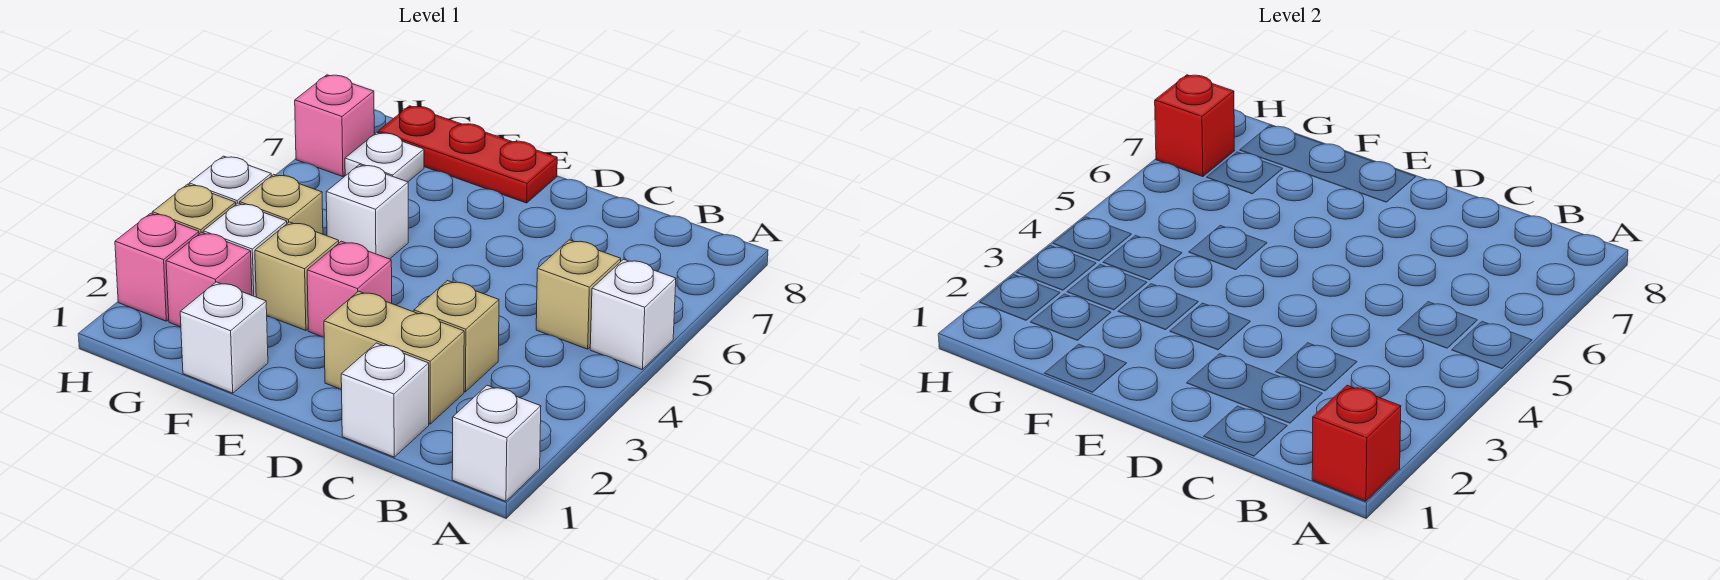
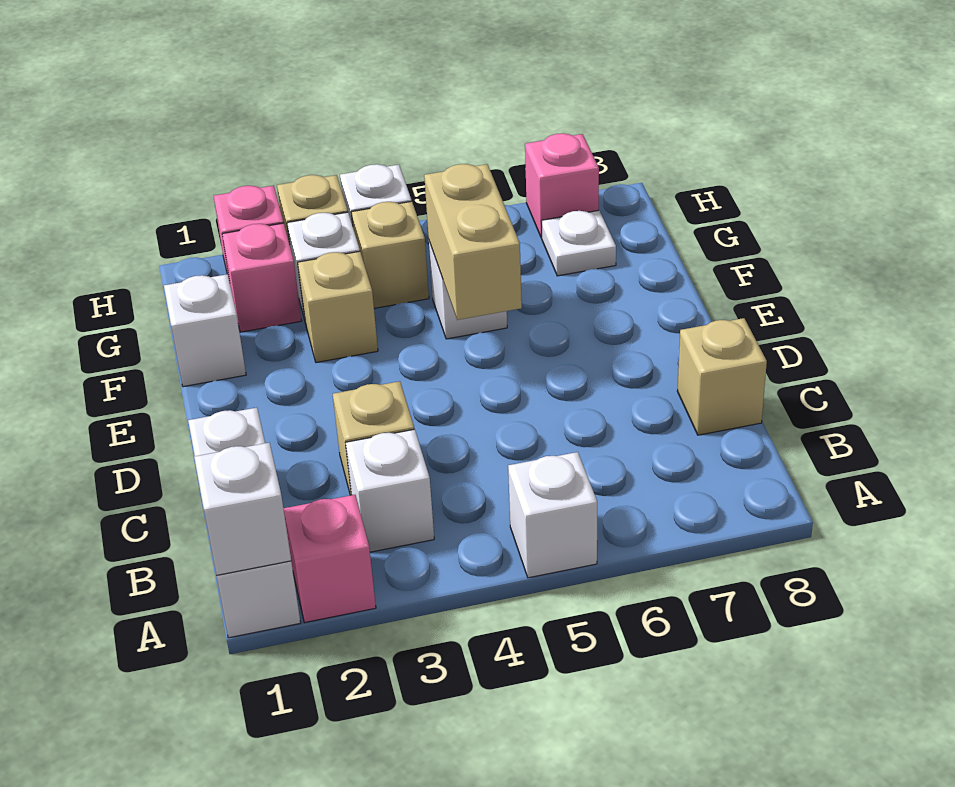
red brick A1 level 2 -> white brick A1 level 2
none -> white brick B3 level 1
tan brick B5 level 1 -> tan brick C8 level 1
tan brick C2:D2 level 1 -> tan brick E5:F5 level 2
pink brick E3 level 1 -> pink brick A2 level 1
red plate E8:G8 level 1 -> none
red brick H7 level 2 -> none

